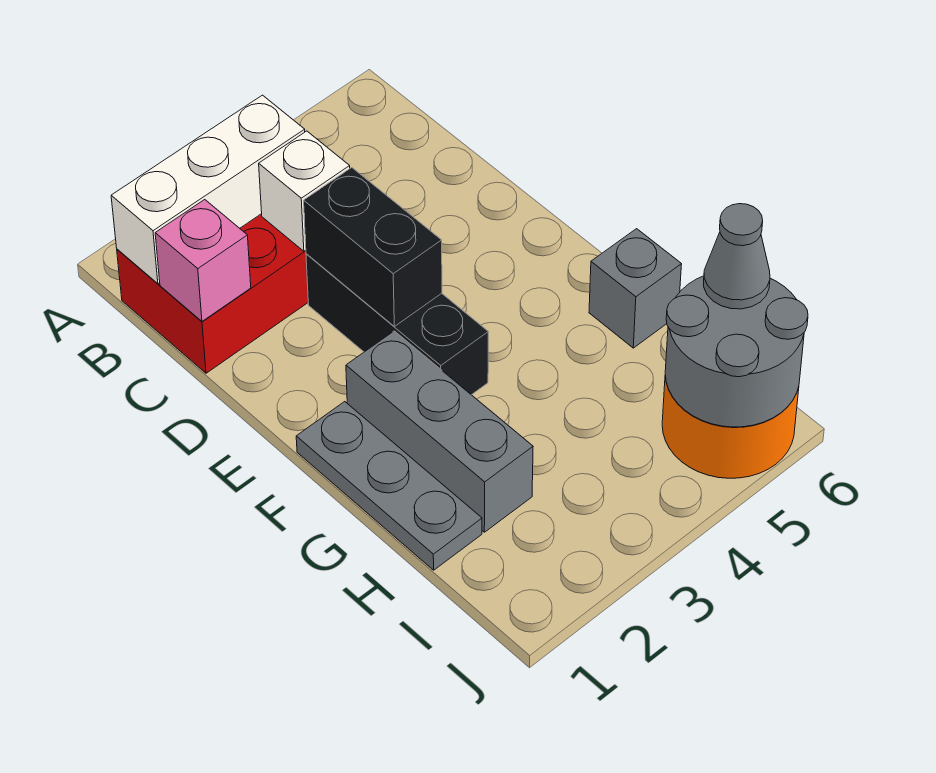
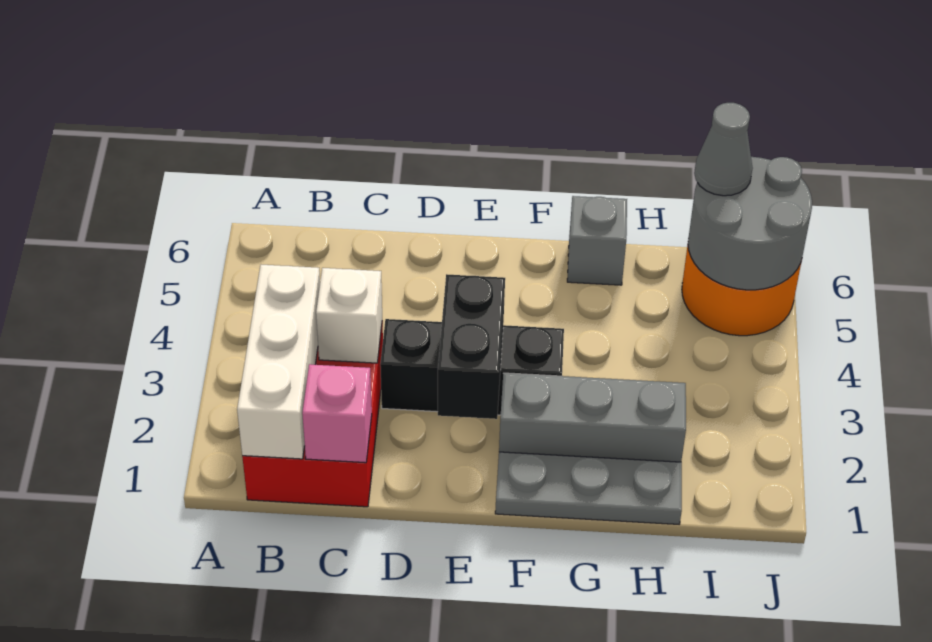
black brick D3:E3 level 2 -> black brick E2:E3 level 2

